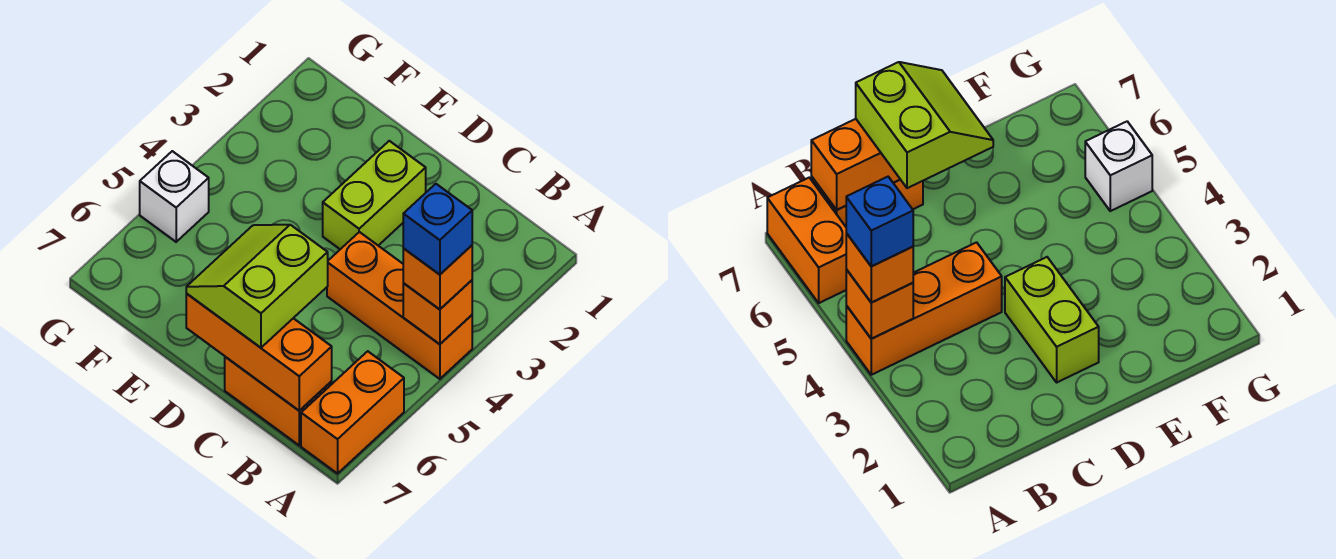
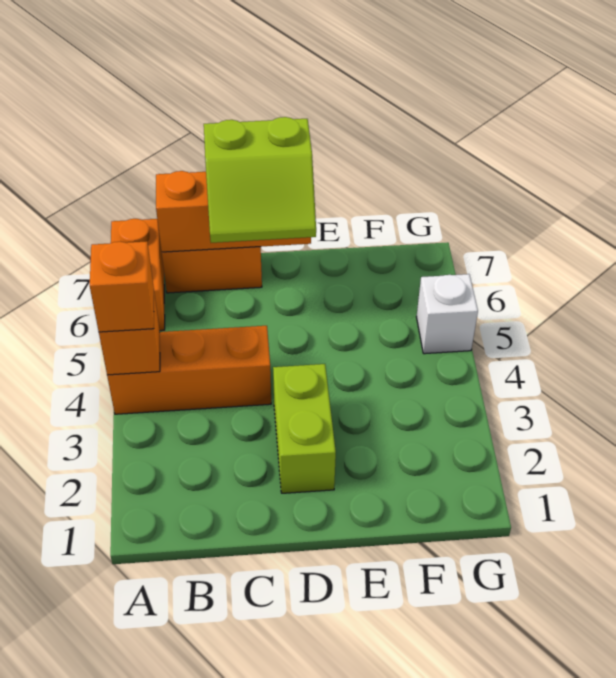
blue brick A4 level 4 -> none
lime slope C6:D7 level 3 top C -> lime slope C6:D7 level 3 top 7

